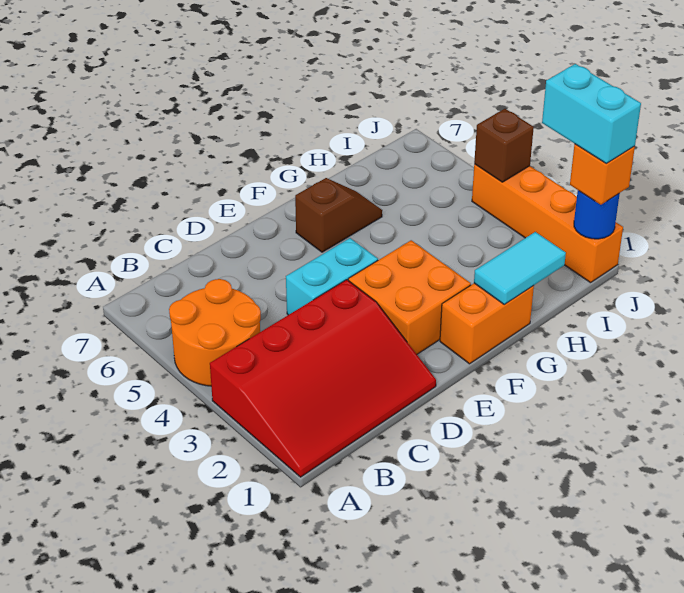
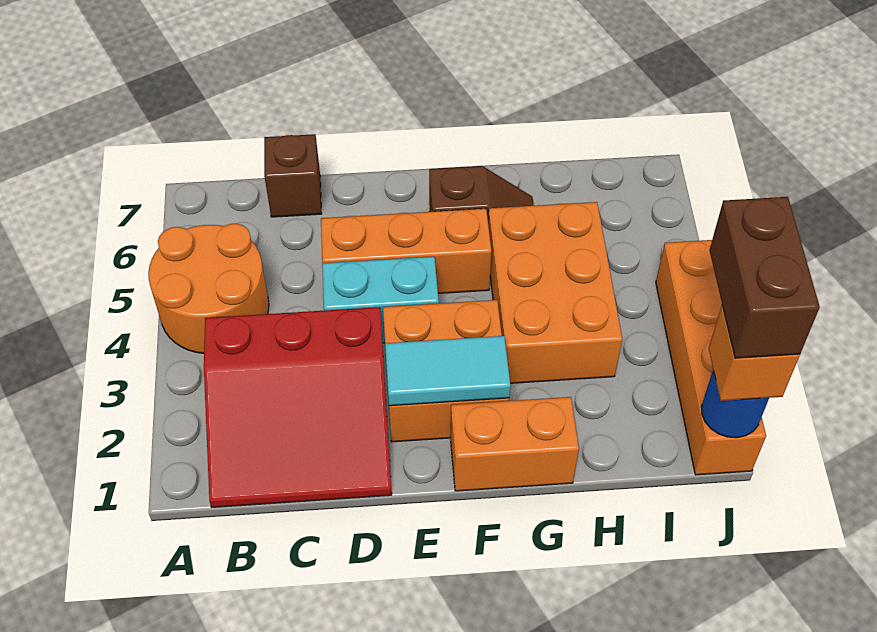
red slope A1:D3 level 1 top 3 -> red slope B1:D3 level 1 top 3
none -> orange brick D5:F5 level 1
cyan tile G1:H1 level 2 -> cyan tile E2:F2 level 2
none -> orange brick G3:H5 level 1
cyan brick J1:J2 level 4 -> brown brick J1:J2 level 4
brown brick J4 level 2 -> brown brick C7 level 1

